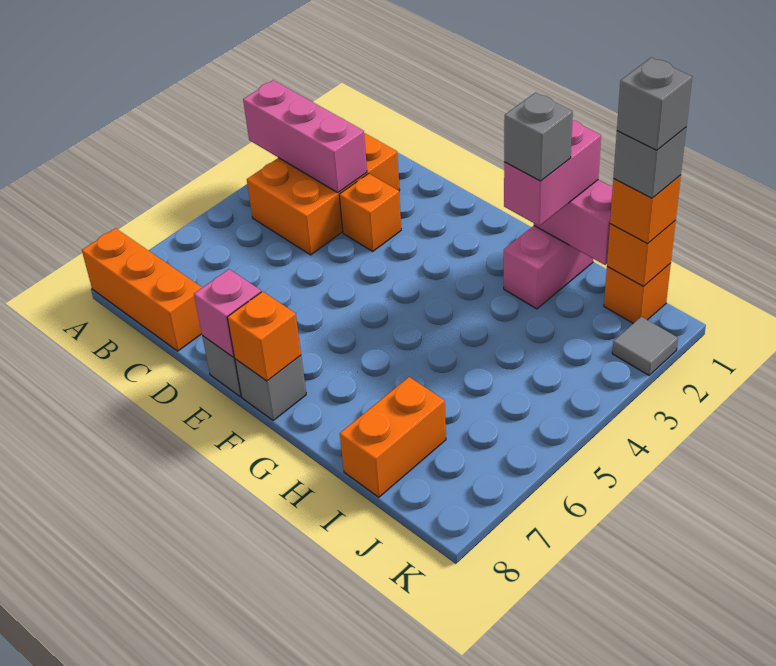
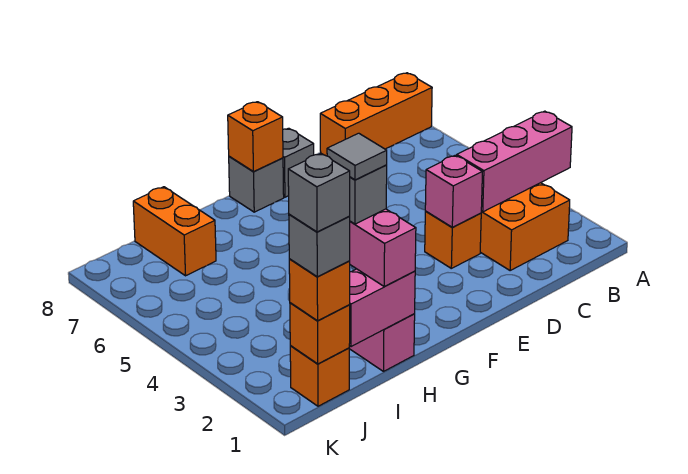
pink brick E8 level 2 -> pink brick D3 level 2
grey tile K2 level 1 -> grey tile H2 level 5

